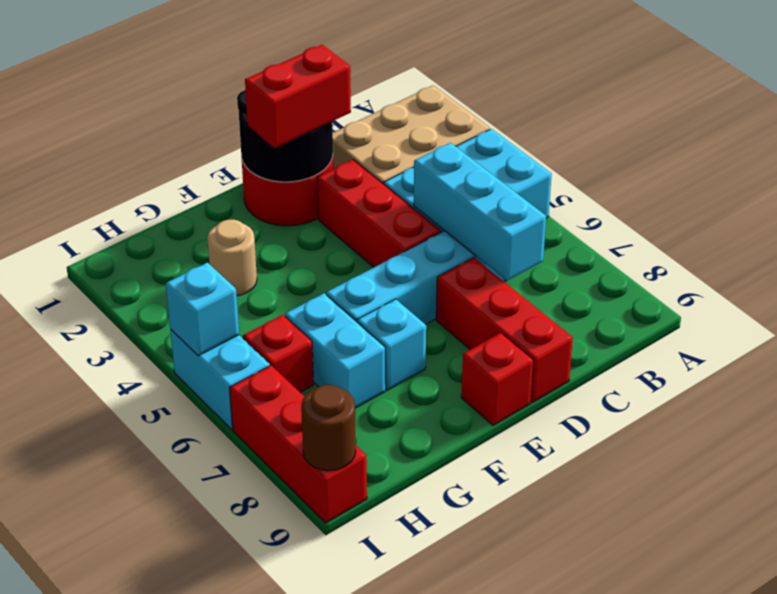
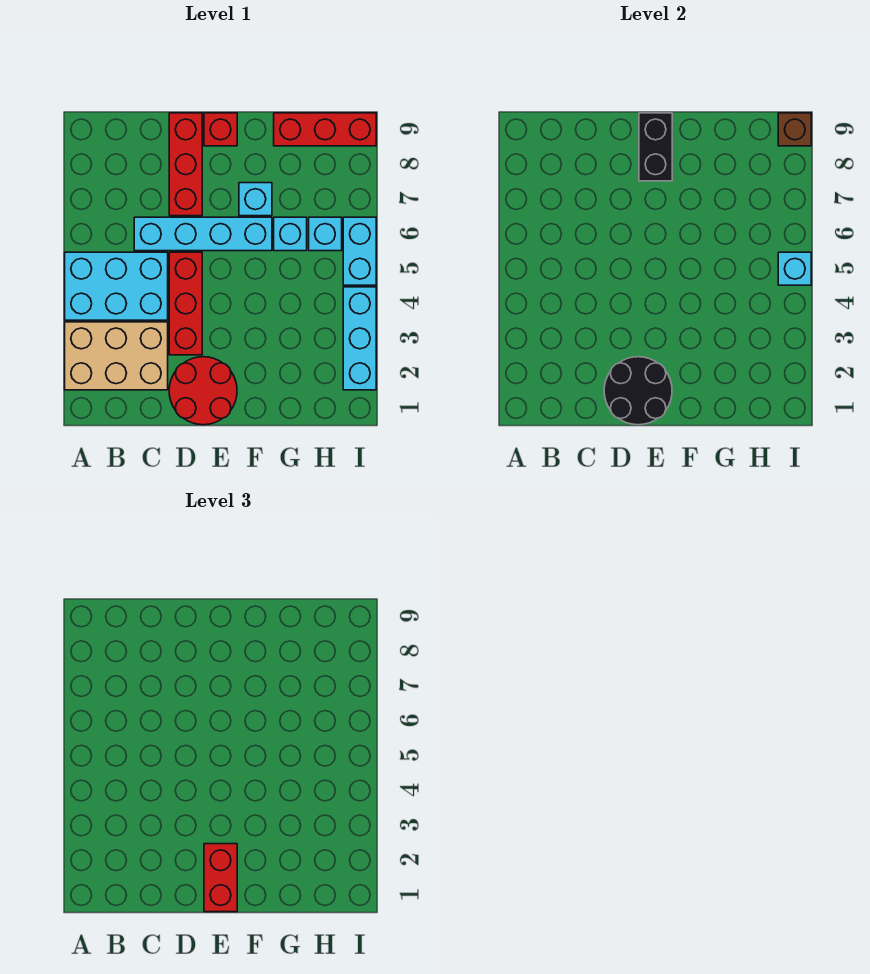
cyan brick C5:C7 level 2 -> cyan brick I2:I4 level 1
red brick D2:E2 level 3 -> red brick E1:E2 level 3
none -> black brick E8:E9 level 2
tan round brick G3 level 1 -> none
cyan brick G6:G7 level 1 -> cyan brick G6 level 1
red brick H6 level 1 -> cyan brick H6 level 1
red brick I7:I9 level 1 -> red brick G9:I9 level 1
brown round brick I9 level 2 -> brown brick I9 level 2

